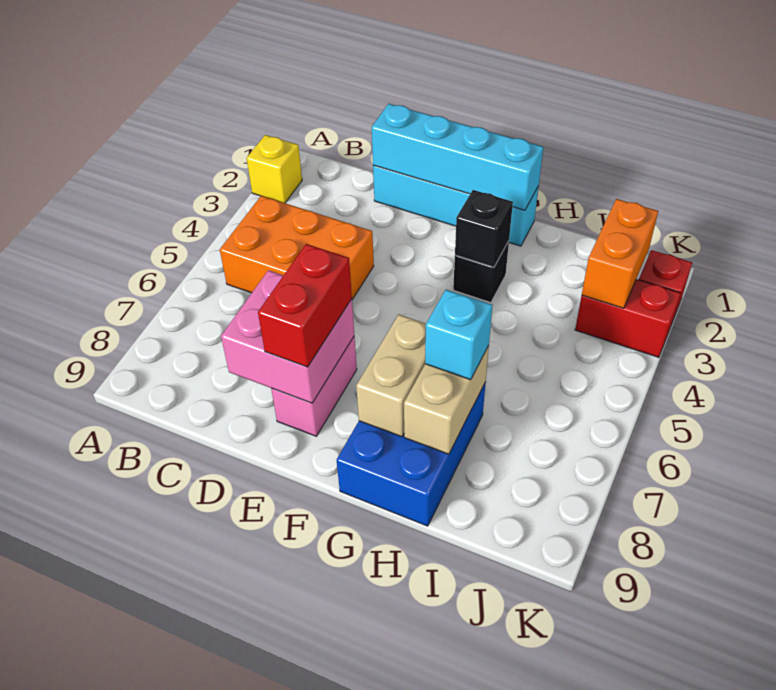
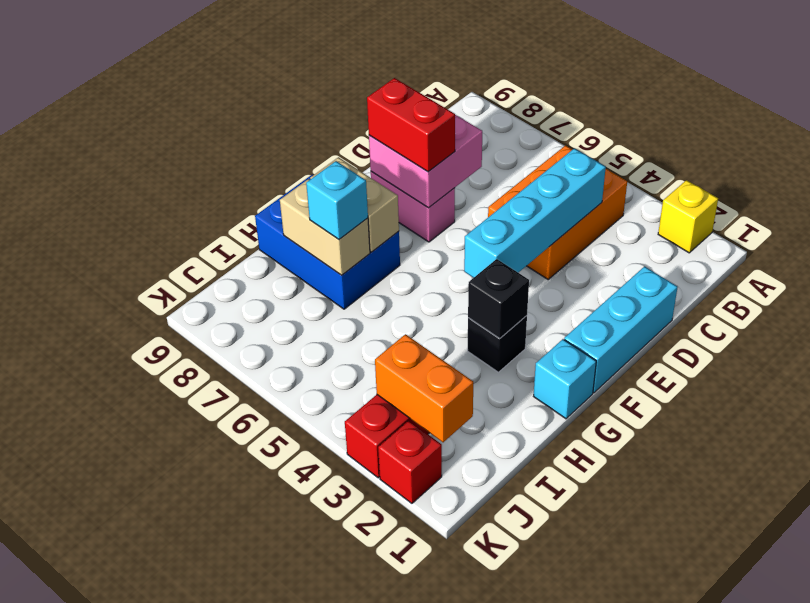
cyan brick D1:G1 level 2 -> cyan brick C4:F4 level 2

